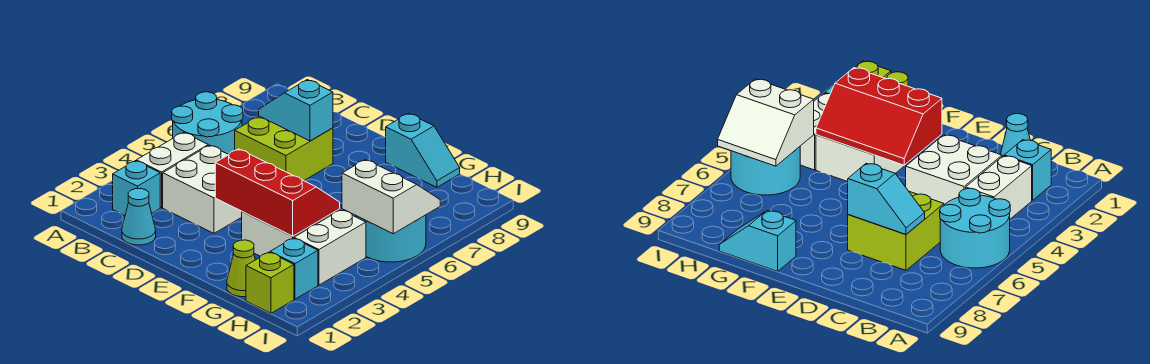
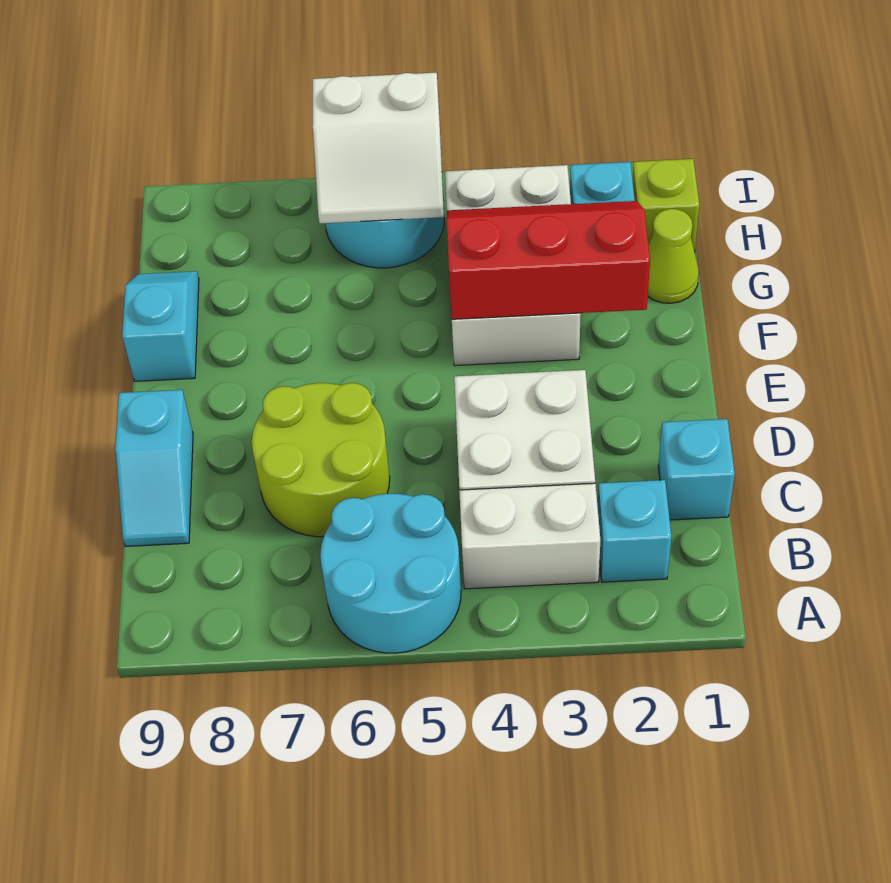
cyan cone C1 level 1 -> cyan brick C1 level 1
lime brick C6:D7 level 1 -> lime round brick C6:D7 level 1
cyan slope C7:D7 level 2 top D -> cyan slope C9:D9 level 1 top D
red slope E3:G4 level 2 top 3 -> red slope F2:G4 level 2 top F
white slope H5:I6 level 2 top 5 -> white slope H5:I6 level 2 top I

